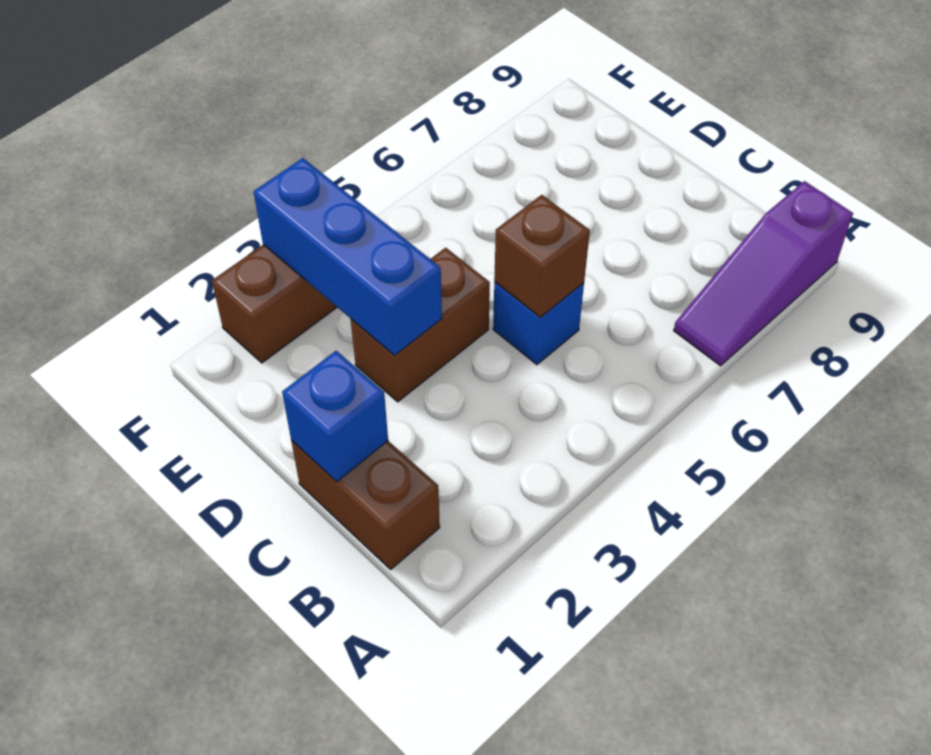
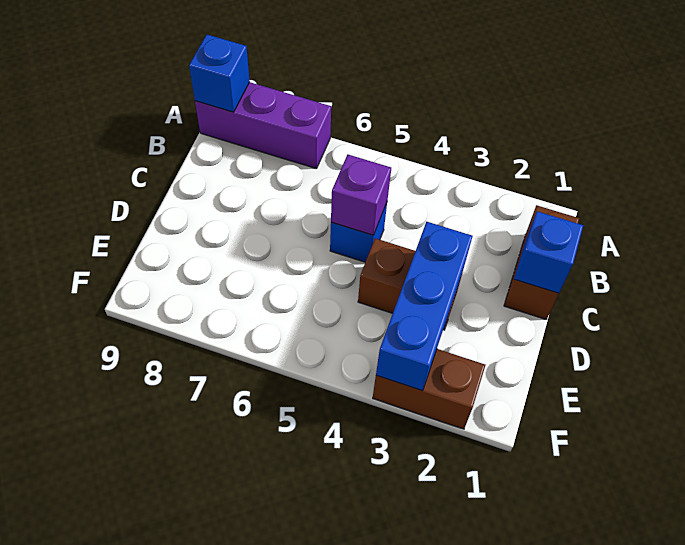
purple slope A7:A9 level 1 top 9 -> purple brick A7:A9 level 1
none -> blue brick A9 level 2
brown brick C5 level 2 -> purple brick C5 level 2

